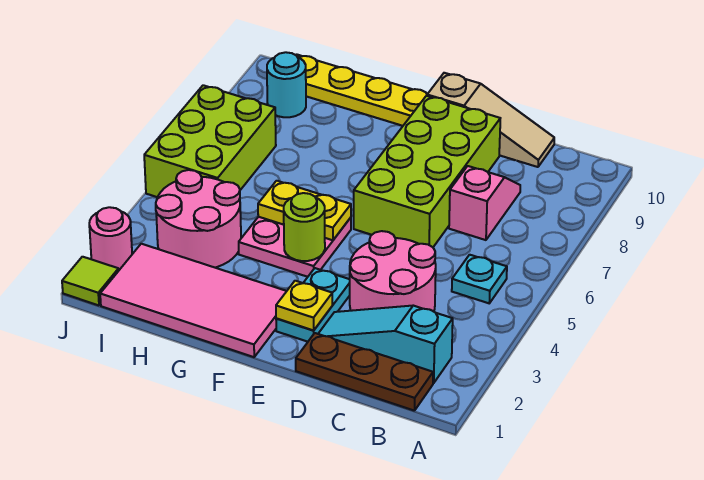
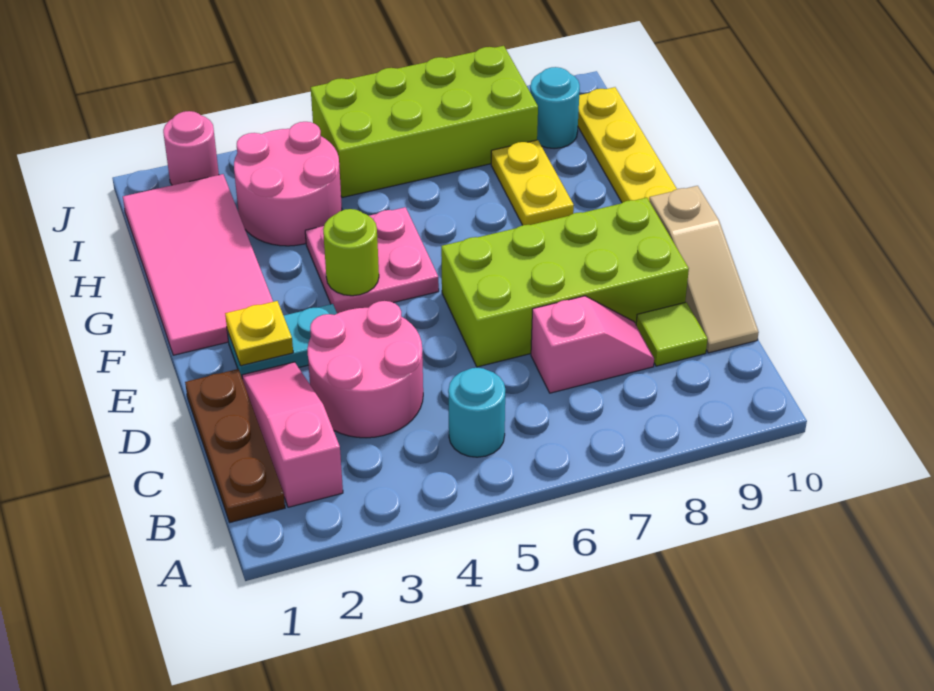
cyan slope B2:D2 level 1 top B -> pink slope B2:D2 level 1 top B
cyan plate B5 level 1 -> cyan round brick B5 level 1
yellow plate F5:G5 level 2 -> yellow plate G8:H8 level 1
lime brick I5:J7 level 1 -> lime brick I5:J8 level 1
lime tile J1 level 1 -> lime tile C9 level 1

